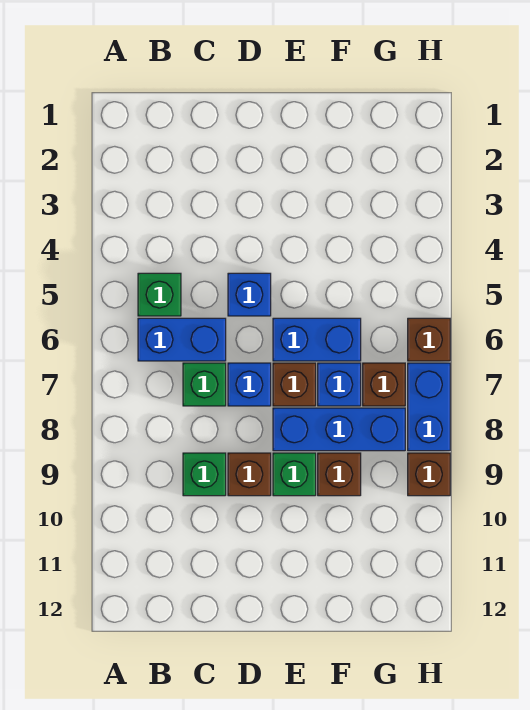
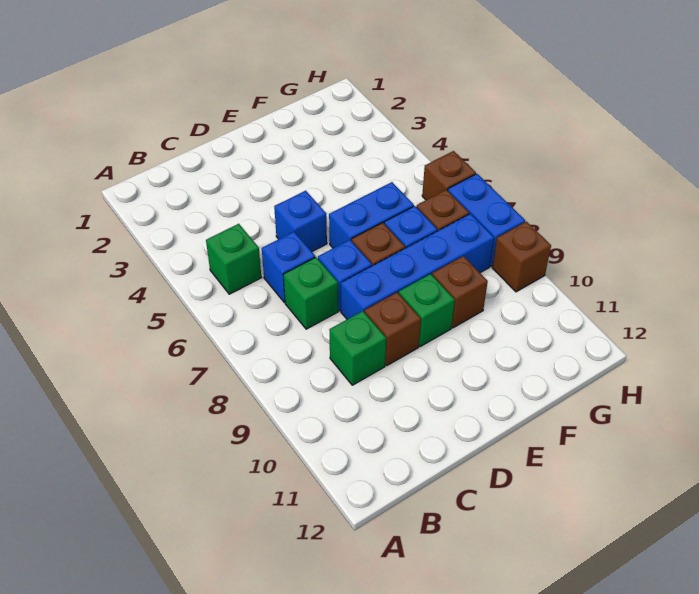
blue brick B6:C6 level 1 -> blue brick C6 level 1
blue brick E8:G8 level 1 -> blue brick D8:G8 level 1

